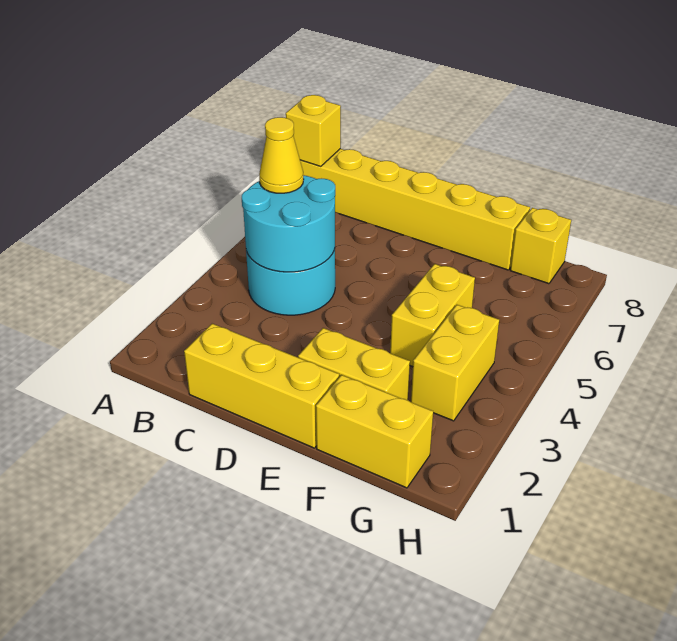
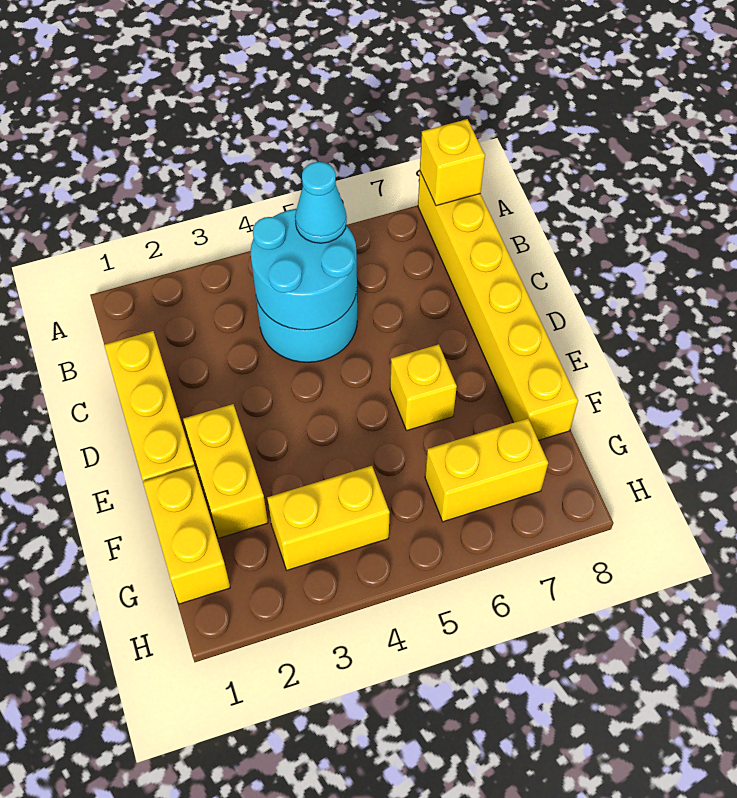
yellow cone B5 level 3 -> cyan cone B5 level 3
yellow brick F4:F5 level 1 -> yellow brick G6:G7 level 1
yellow brick G8 level 1 -> yellow brick E6 level 1

